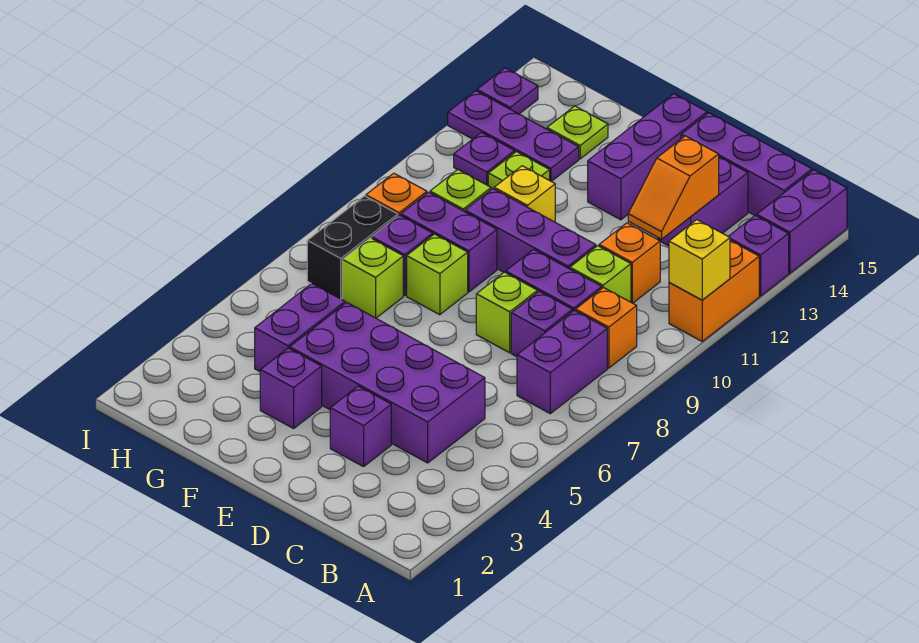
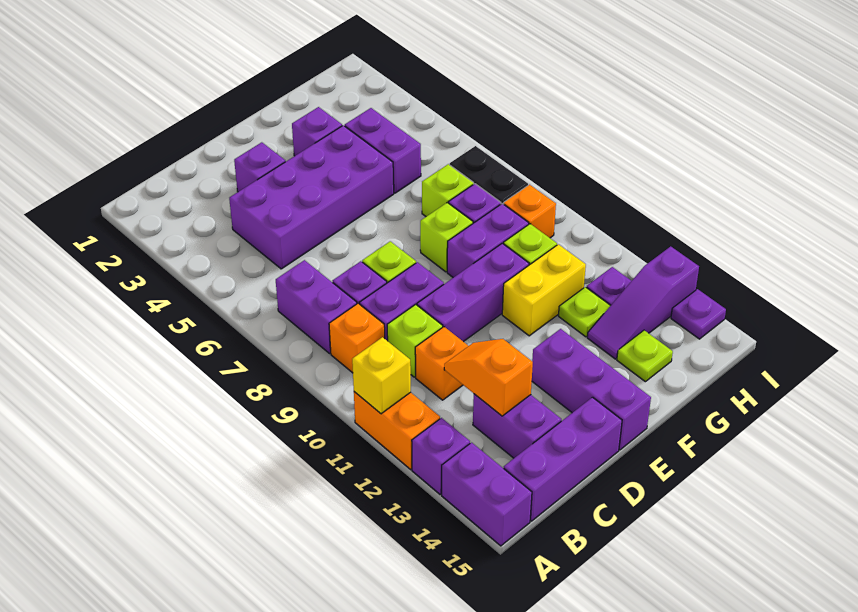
yellow brick F11 level 1 -> yellow brick F11:G11 level 1
purple plate G13:I13 level 1 -> purple slope G13:I13 level 1 top I

